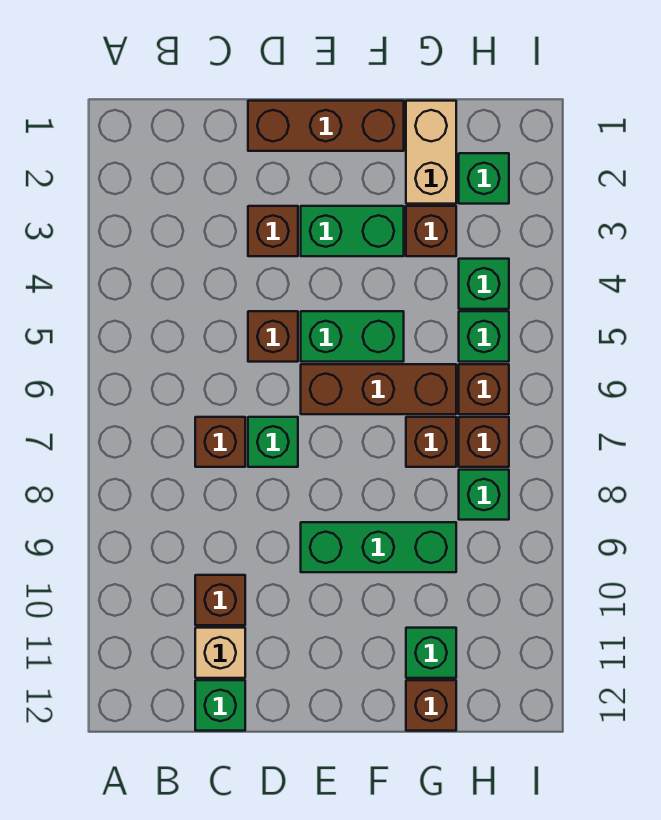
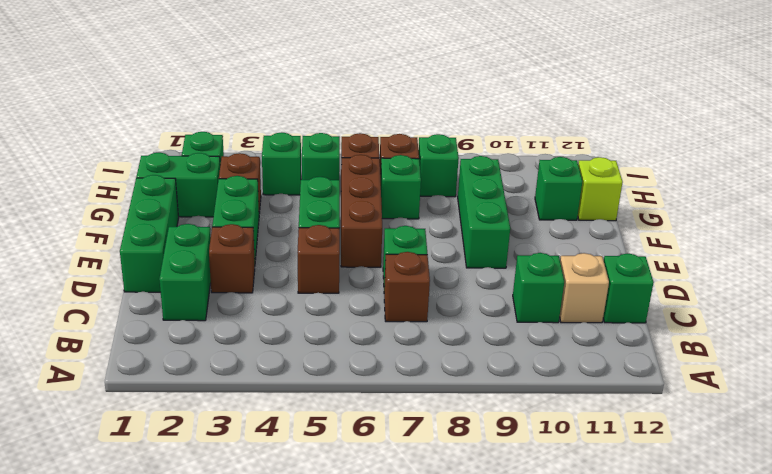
none -> green brick C2:D2 level 1
brown brick C10 level 1 -> green brick C10 level 1
brown brick D1:F1 level 1 -> green brick D1:F1 level 1
tan brick G1:G2 level 1 -> green brick G1:G2 level 1
brown brick G7 level 1 -> green brick G7 level 1
brown brick G12 level 1 -> lime brick G12 level 1

